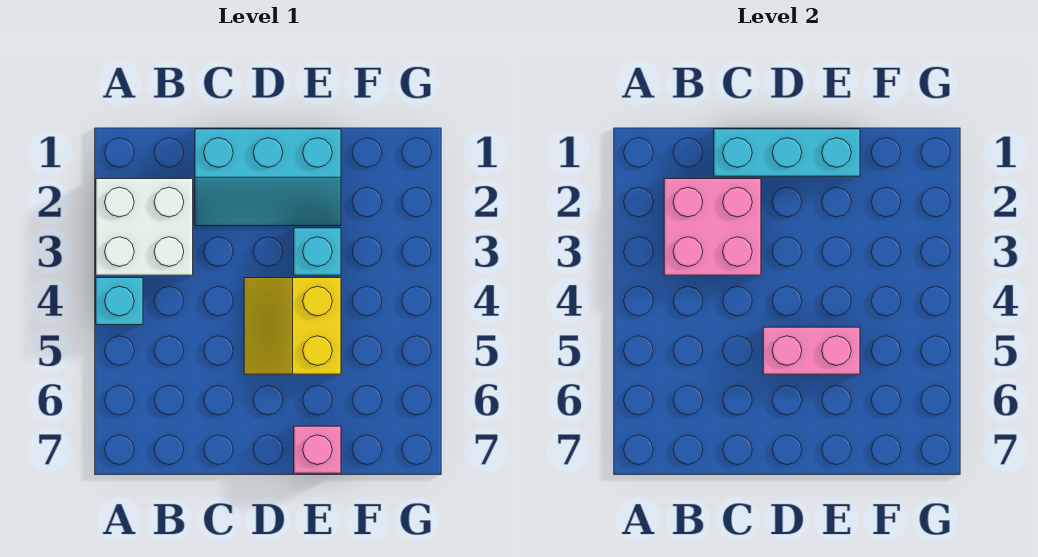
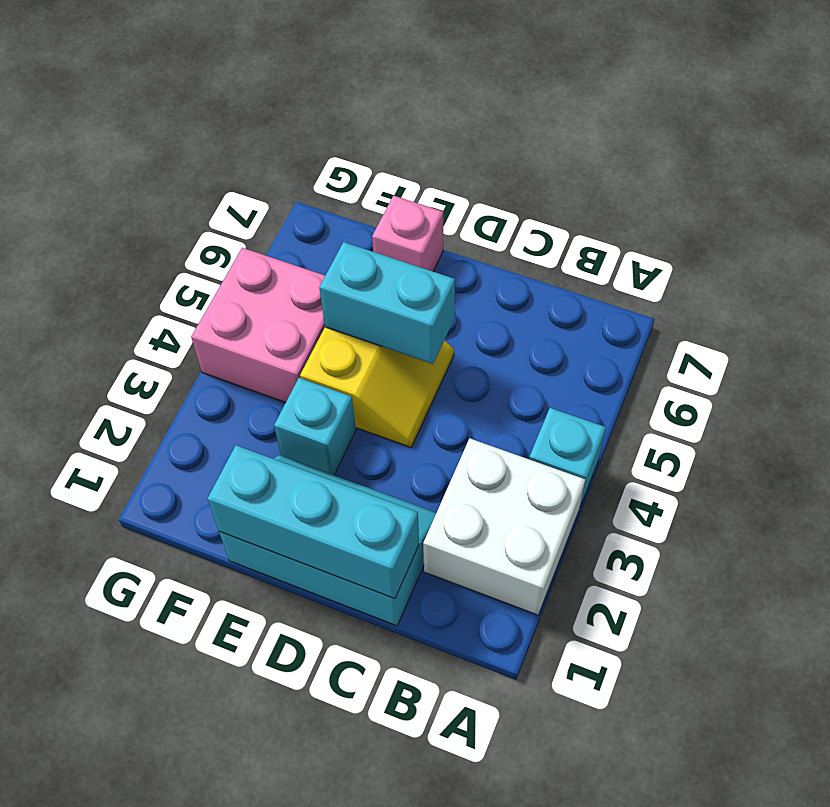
pink brick B2:C3 level 2 -> pink brick F4:G5 level 1
pink brick D5:E5 level 2 -> cyan brick D5:E5 level 2

